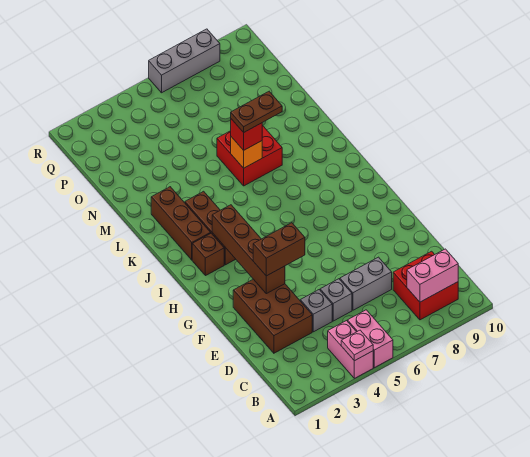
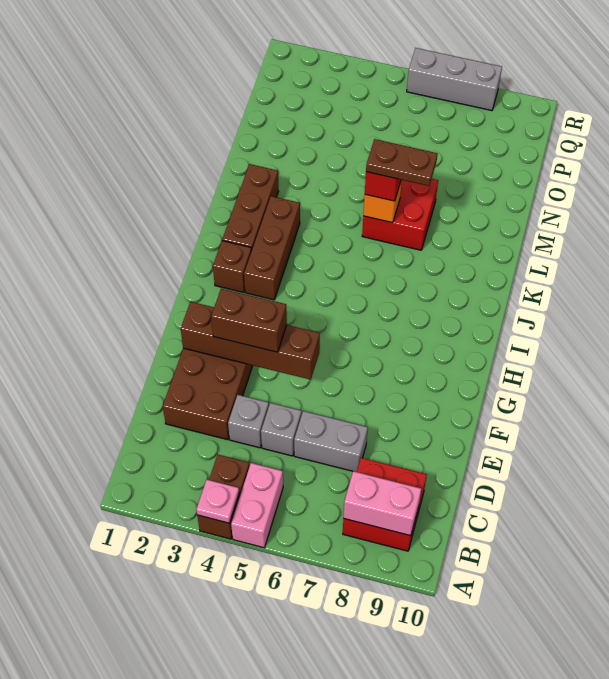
pink brick A4:B4 level 1 -> brown brick A4:B4 level 1
brown brick F3:I3 level 2 -> brown brick F2:F5 level 2

